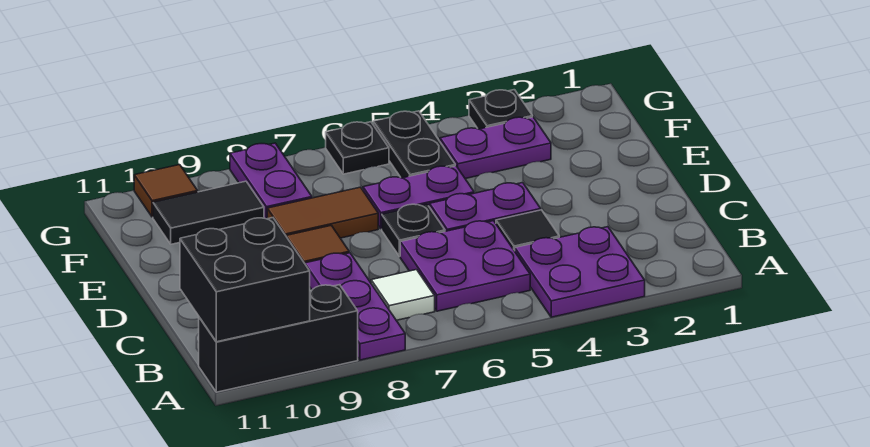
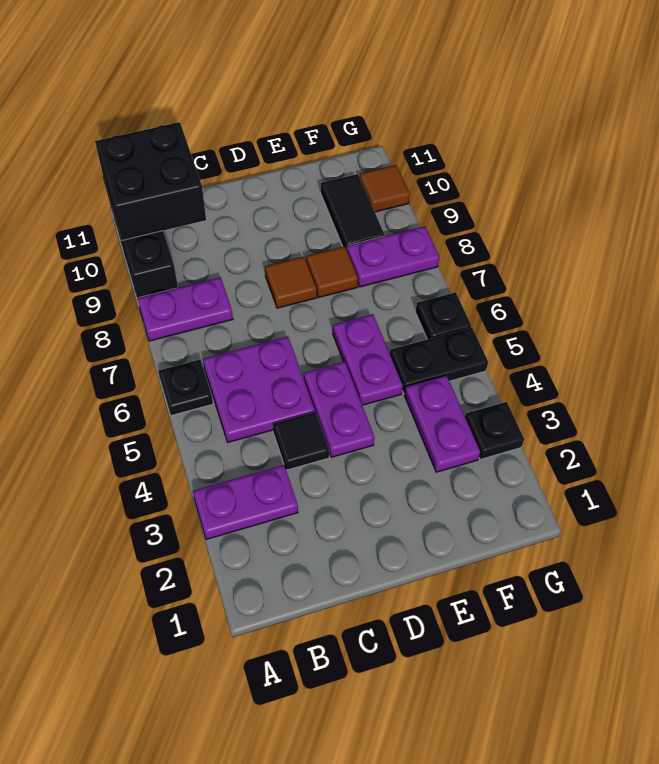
purple plate A3:B4 level 1 -> purple plate A3:B3 level 1
purple plate A8:C8 level 1 -> purple plate A8:B8 level 1
white tile B7 level 1 -> none
black plate D6 level 1 -> black plate A6 level 1
brown tile E7:E8 level 1 -> brown tile E8 level 1

